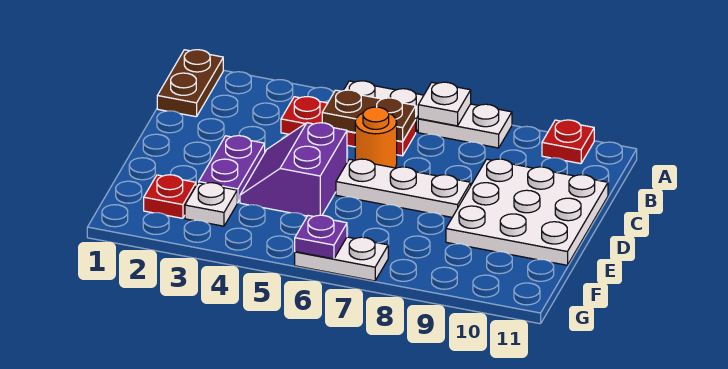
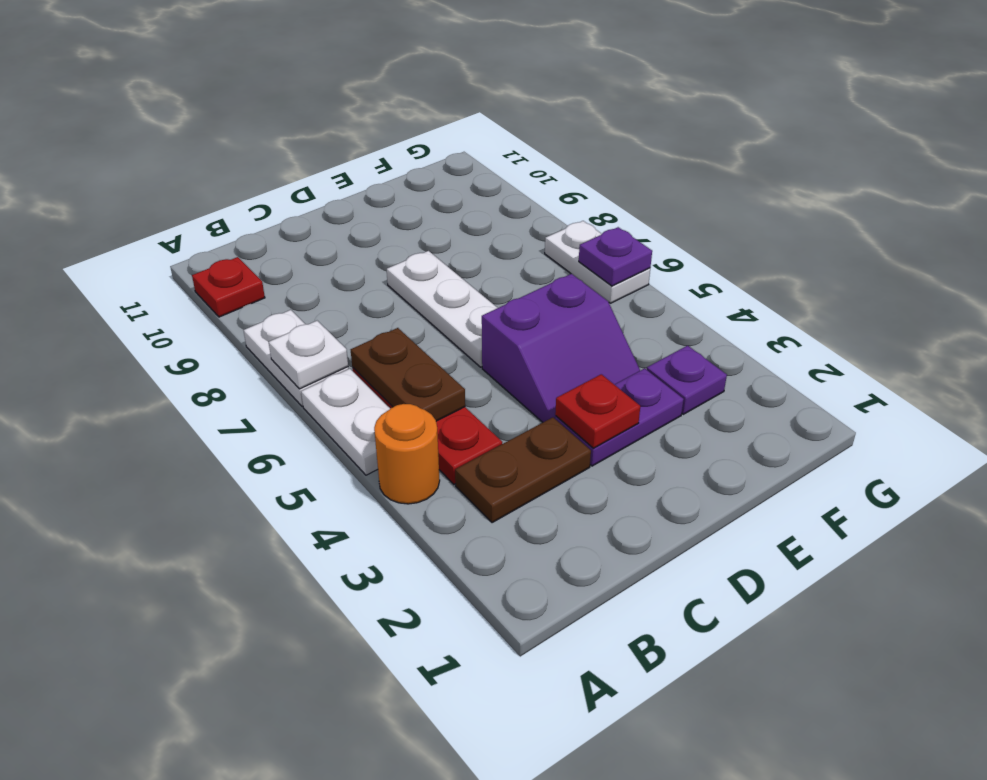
brown plate A1:B1 level 1 -> brown plate B3:C3 level 1
orange round brick C6 level 1 -> orange round brick A4 level 1
white plate C9:E11 level 1 -> none
red plate F2 level 1 -> red plate D3 level 2
white plate F3 level 1 -> purple plate F3 level 1

